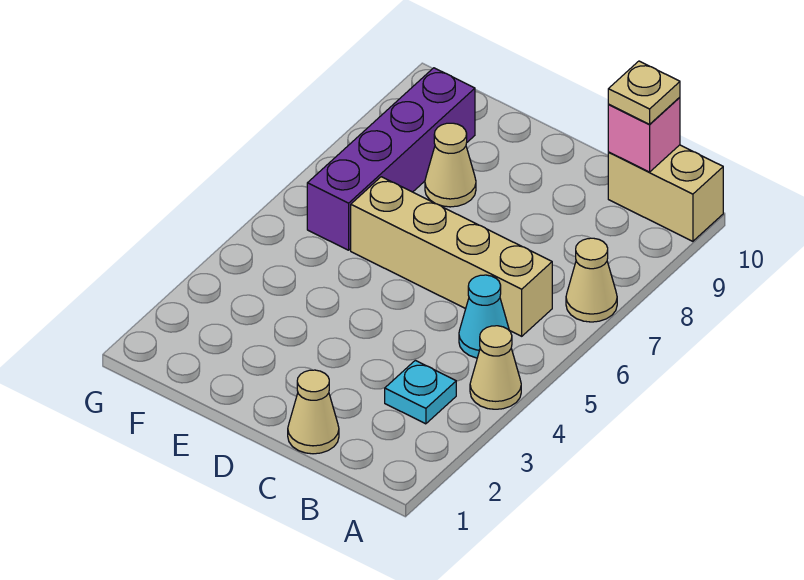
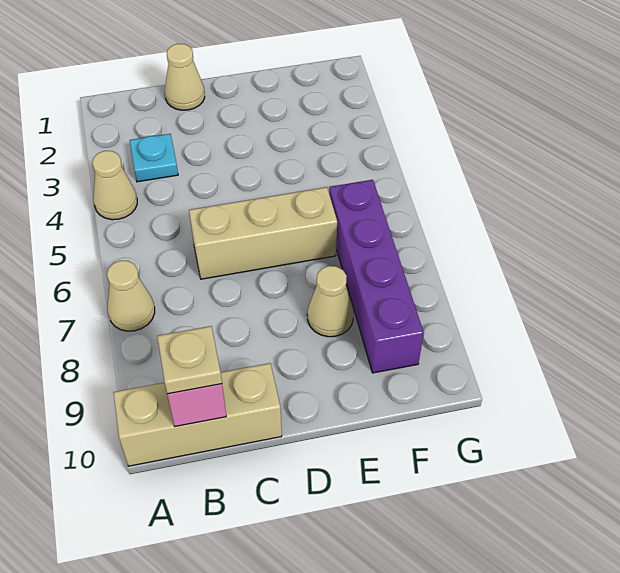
tan brick A10:B10 level 1 -> tan brick A10:C10 level 1
cyan cone B5 level 1 -> none
tan brick B6:E6 level 1 -> tan brick C6:E6 level 1

